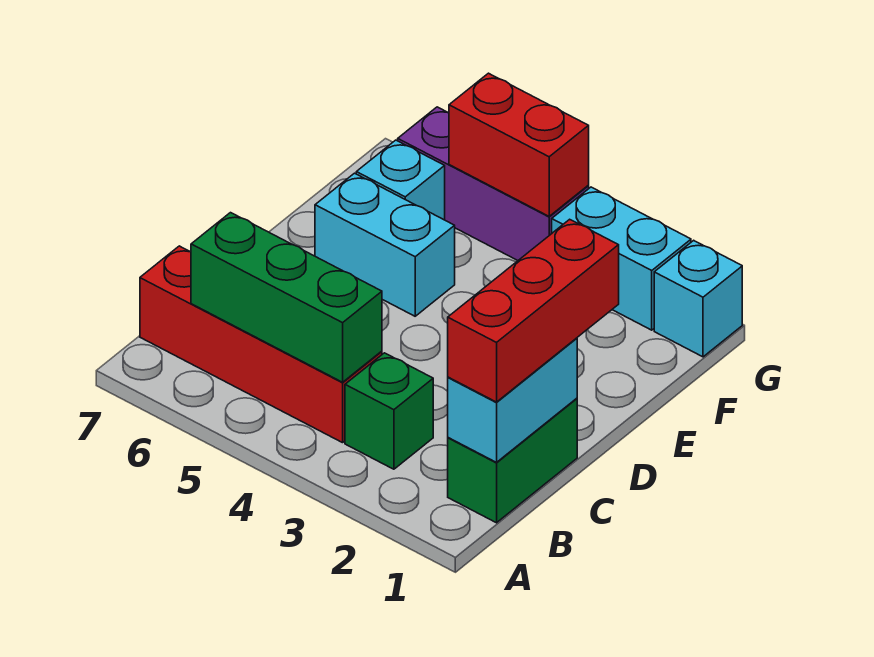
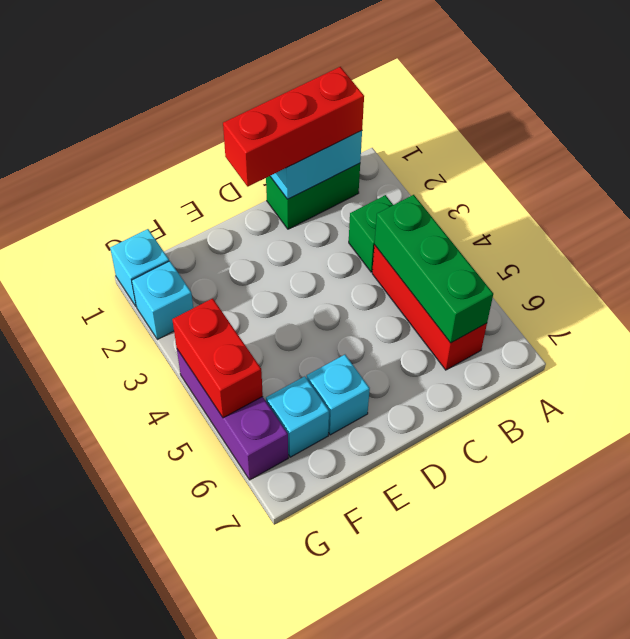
red brick B4:B7 level 1 -> red brick B4:B6 level 1
cyan brick E5:E6 level 1 -> cyan brick E6 level 1
cyan brick G2:G3 level 1 -> cyan brick G2 level 1

